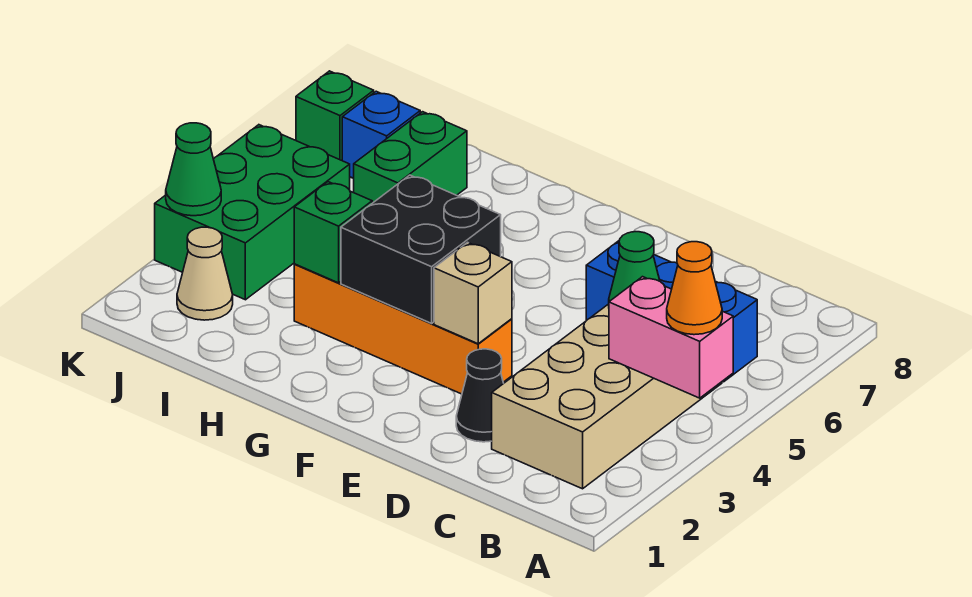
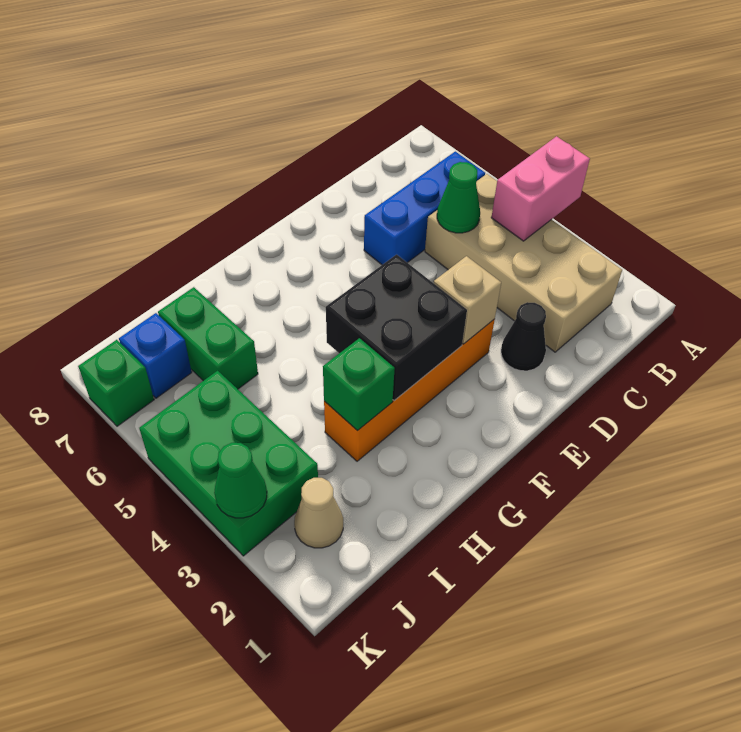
orange cone A4 level 3 -> none

